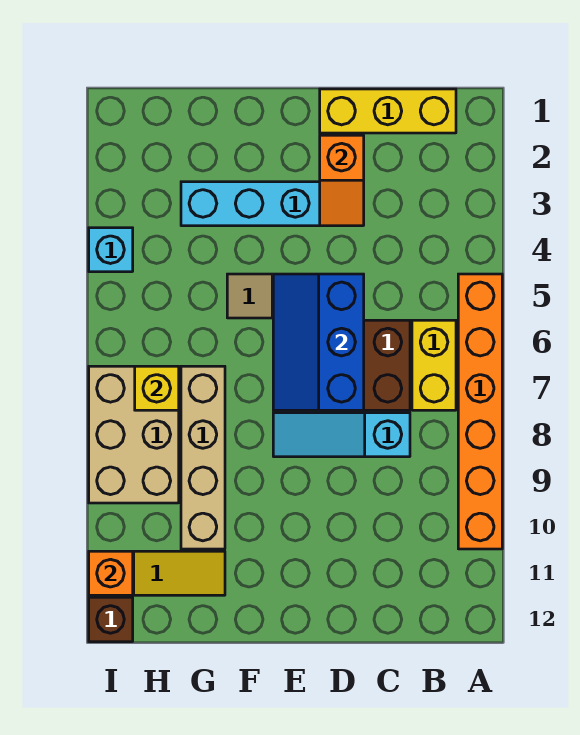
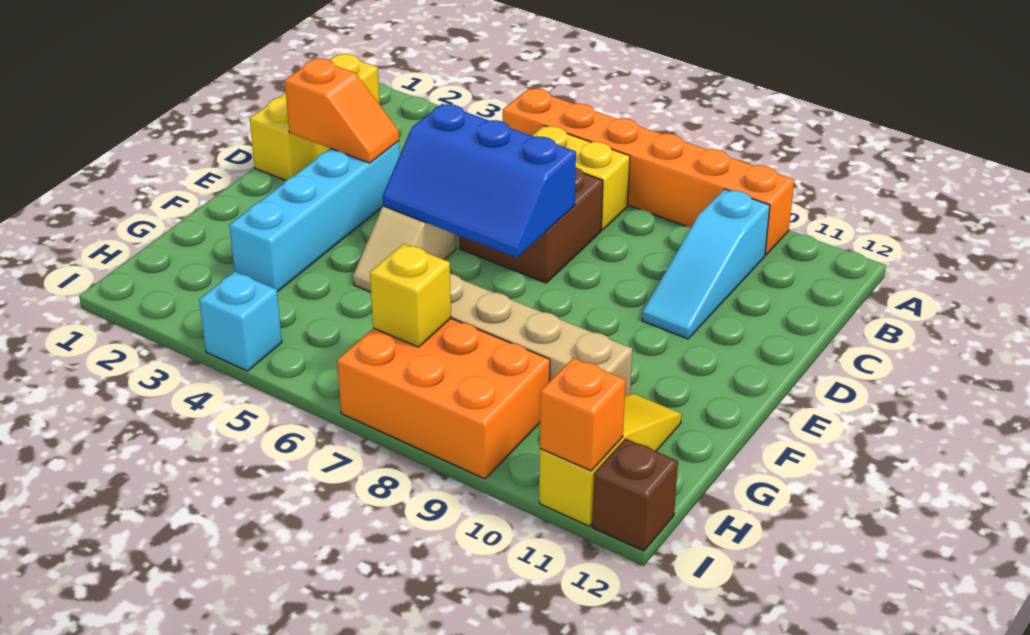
cyan slope C8:E8 level 1 top C -> cyan slope B10:D10 level 1 top B
tan brick H7:I9 level 1 -> orange brick H7:I9 level 1

